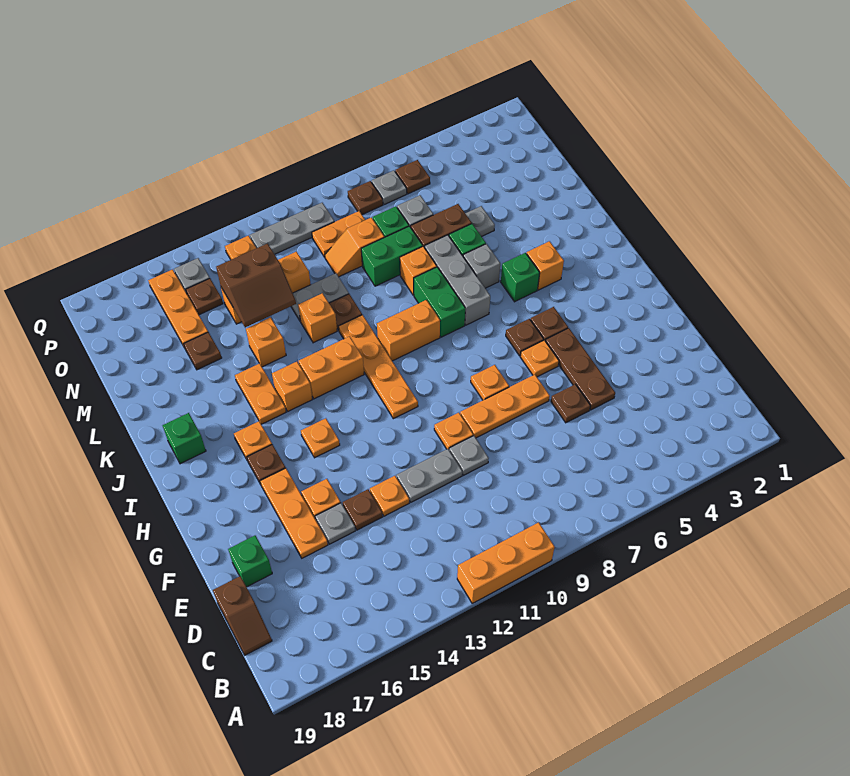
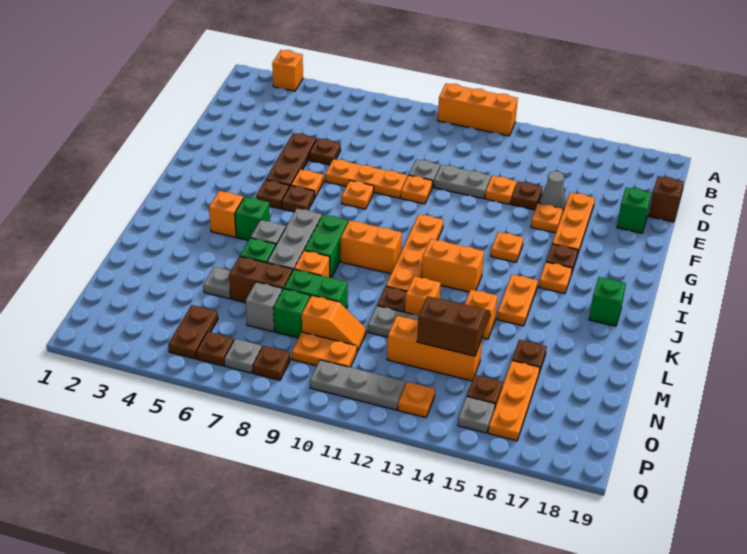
grey plate E15 level 1 -> grey cone E15 level 1
orange brick J14 level 1 -> orange brick A3 level 1
none -> brown plate O5:P5 level 1

